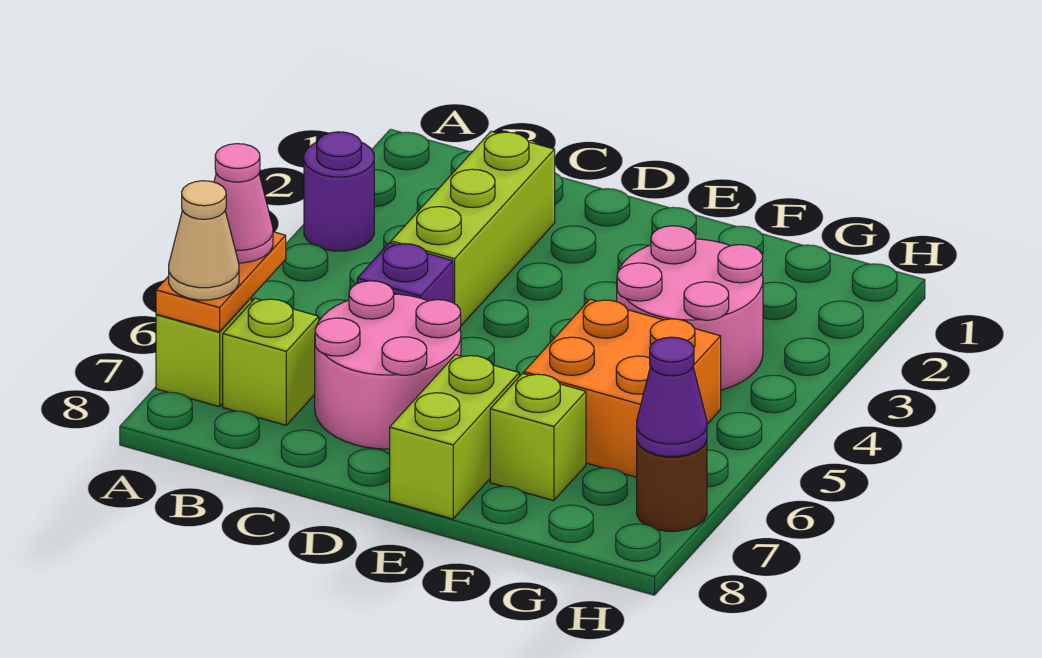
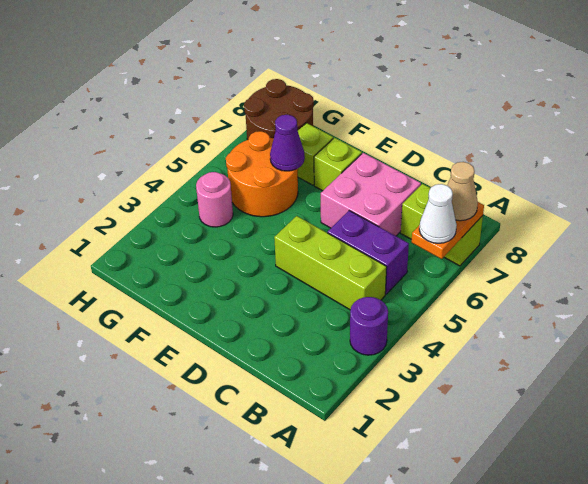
pink cone A6 level 3 -> white cone A6 level 3
lime brick C2:C4 level 1 -> lime brick B4:D4 level 1
purple brick C5 level 1 -> purple brick B5:C5 level 1
pink round brick C6:D7 level 1 -> pink brick C6:D7 level 1
lime brick E7:E8 level 1 -> lime brick E7 level 1
pink round brick F3:G4 level 1 -> pink round brick G4 level 1
orange brick F5:G6 level 1 -> orange round brick F5:G6 level 1
brown round brick H7 level 1 -> brown round brick G7:H8 level 1
purple cone H7 level 2 -> purple cone F6 level 2

